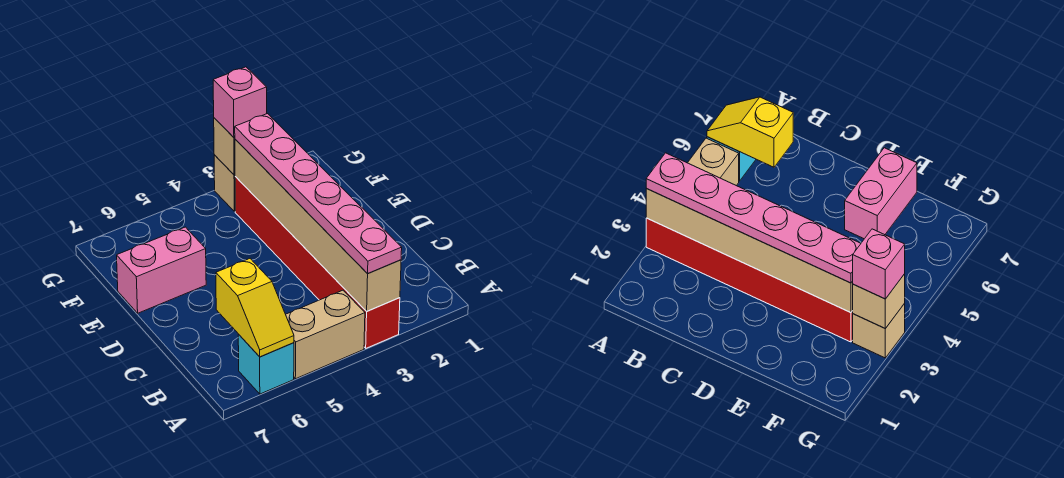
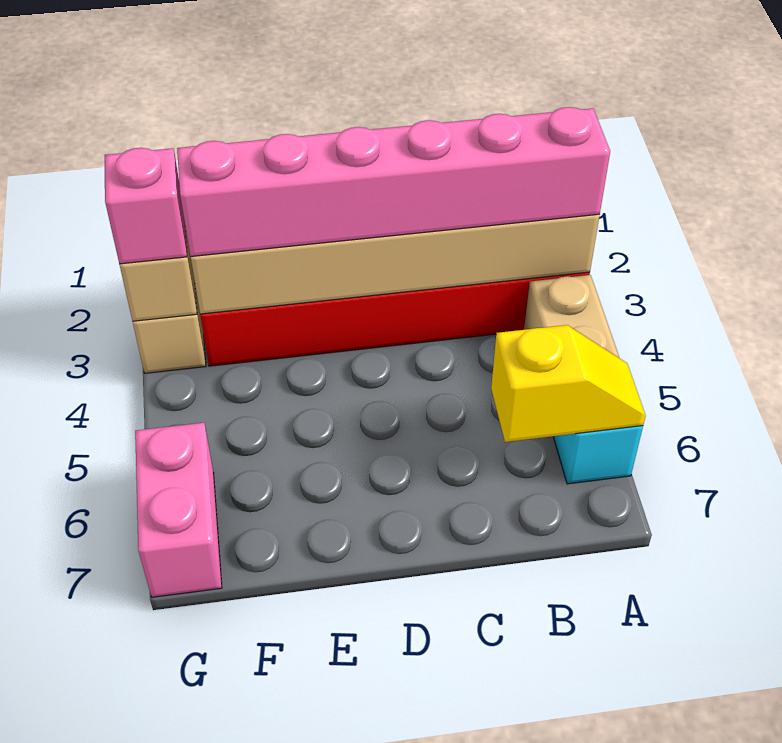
pink plate A3:F3 level 3 -> pink brick A3:F3 level 3
pink brick E6:E7 level 1 -> pink brick G6:G7 level 1

